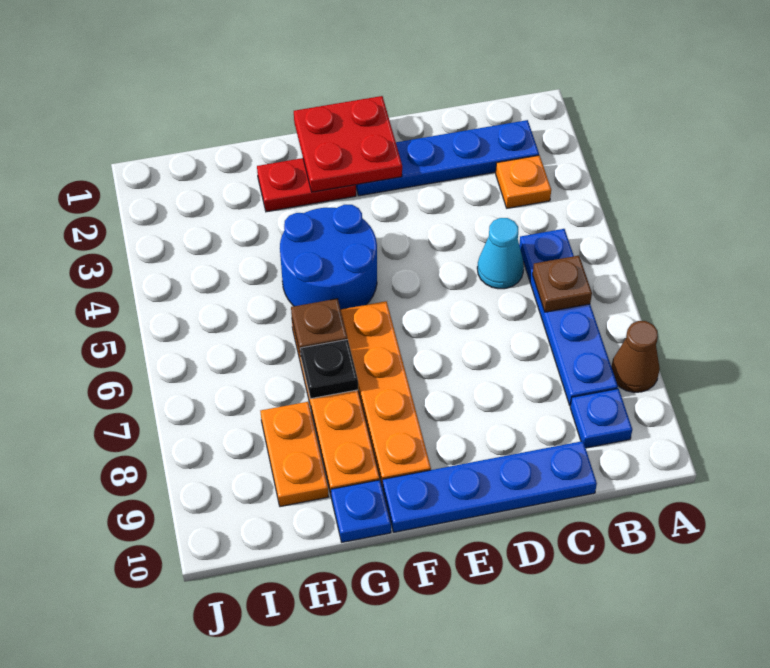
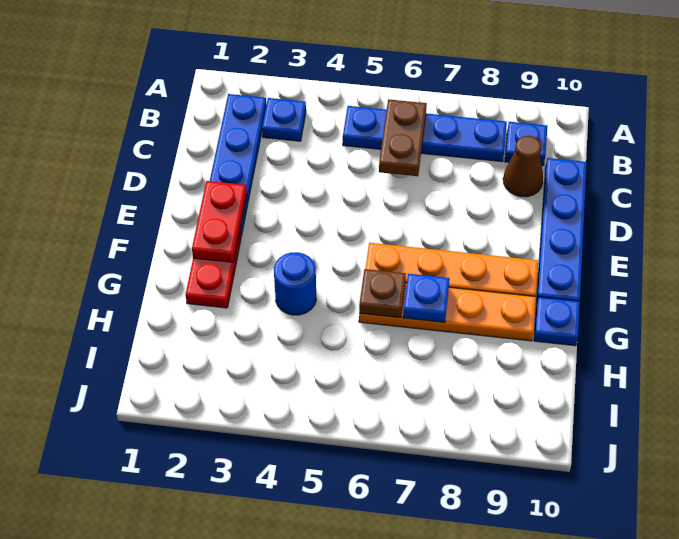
brown cone A8 level 1 -> brown cone C9 level 1
orange plate B3 level 1 -> blue plate B3 level 1
brown plate B6 level 2 -> brown plate B6:C6 level 2
cyan cone C5 level 1 -> none
red plate E1:F2 level 2 -> red plate E2:F2 level 2
blue round brick F4:G5 level 1 -> blue round brick G4 level 1
black plate G7 level 2 -> blue plate G7 level 2
orange plate H8:H9 level 1 -> none

